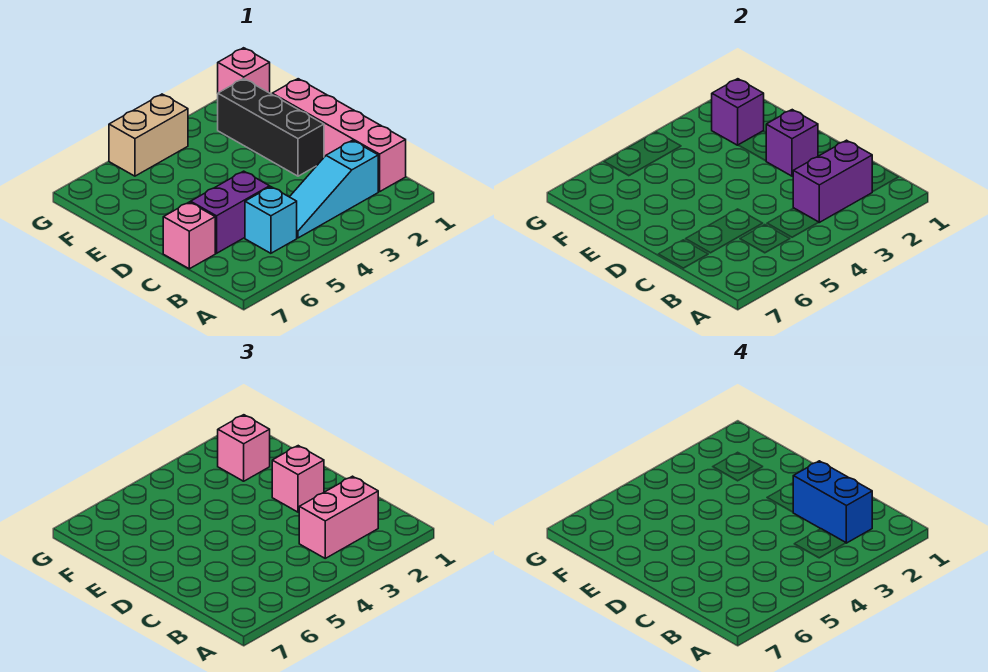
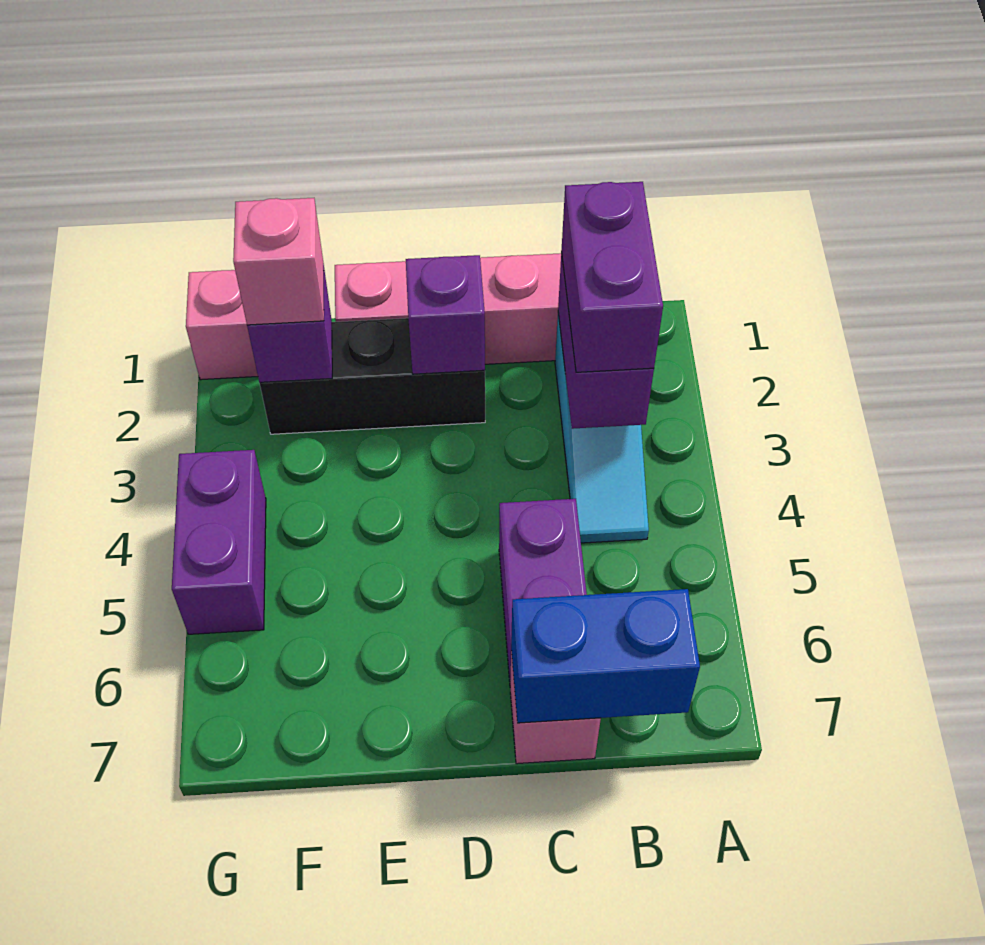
pink brick B2:B3 level 3 -> purple brick B2:B3 level 3
blue brick B2:C2 level 4 -> blue brick B7:C7 level 2
cyan brick B5 level 1 -> none
pink brick D2 level 3 -> none
tan brick G4:G5 level 1 -> purple brick G4:G5 level 1

